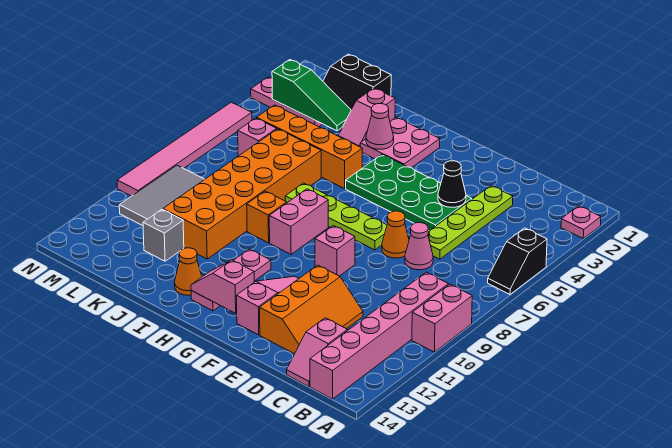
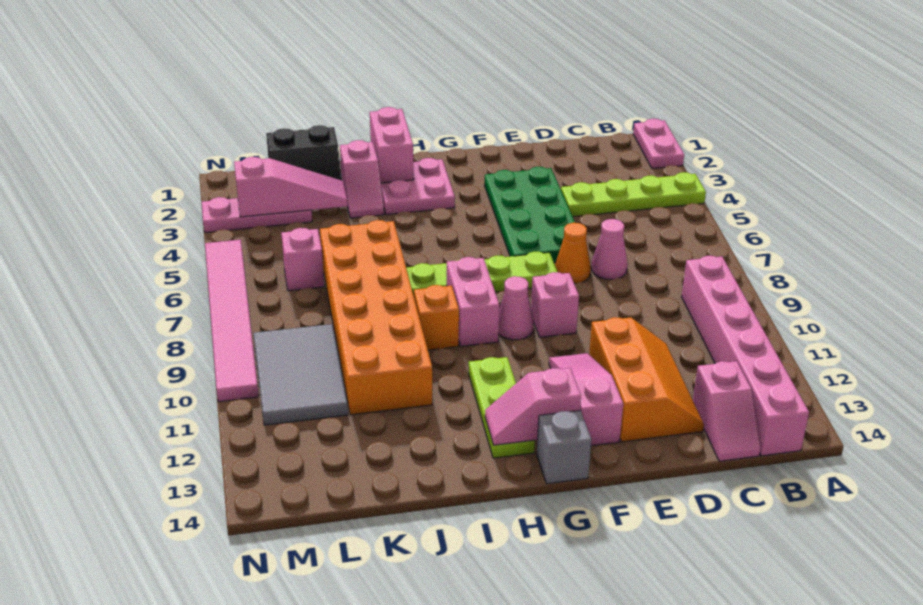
pink plate A2 level 1 -> pink plate A1:A2 level 1
black slope A5:A6 level 1 top 5 -> none
pink brick A9:A10 level 1 -> pink brick I1:I2 level 2
lime plate D3:D6 level 1 -> lime plate A4:D4 level 1
green plate E4:H5 level 1 -> green plate E3:F6 level 1
black cone E4 level 2 -> none
pink plate H11:H13 level 1 -> lime plate H11:H13 level 1
pink cone I3 level 2 -> pink cone G9 level 1
orange brick I5:L5 level 1 -> none
orange cone I13 level 1 -> none
green slope K3:M3 level 2 top M -> pink slope K3:M3 level 2 top M
grey brick K12 level 1 -> grey brick G14 level 1

